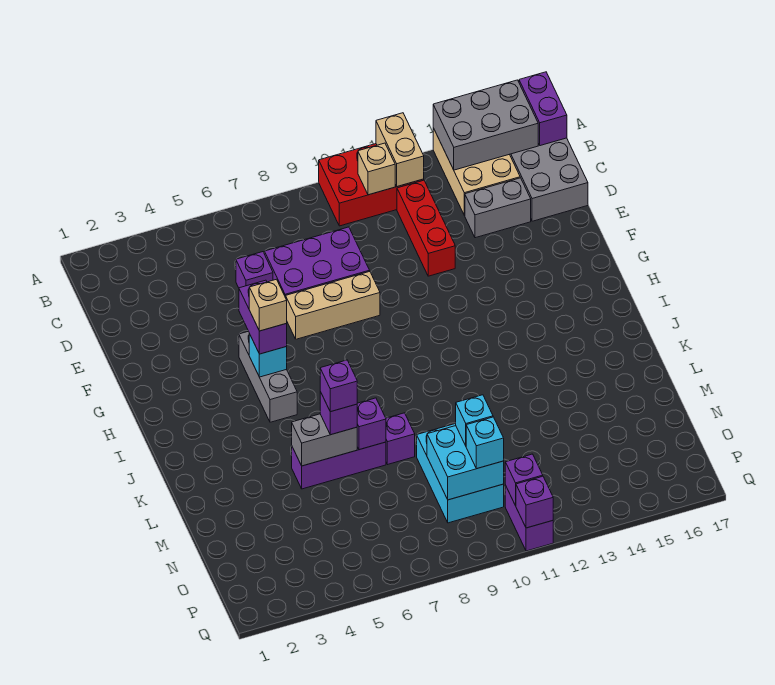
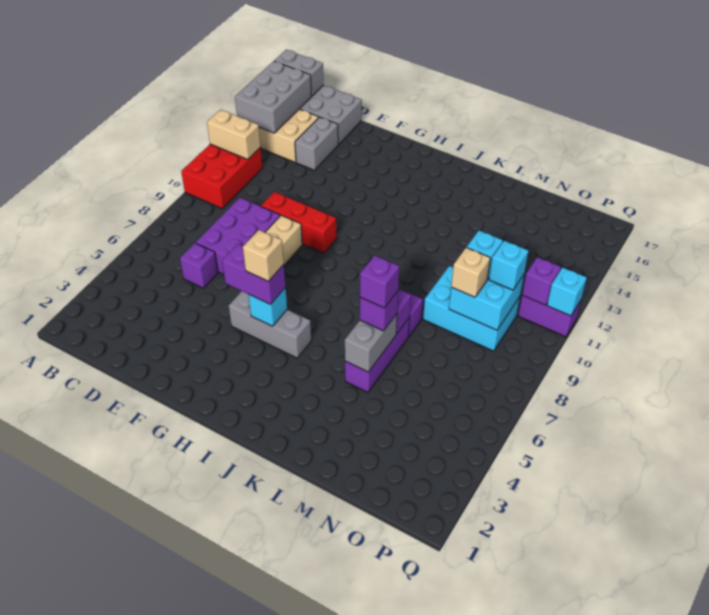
purple brick A17:B17 level 2 -> grey brick A17:B17 level 2
tan brick B11 level 2 -> tan brick N9 level 3
red brick C12:E12 level 1 -> red brick E10:G10 level 1
purple brick Q11 level 2 -> cyan brick Q11 level 2

